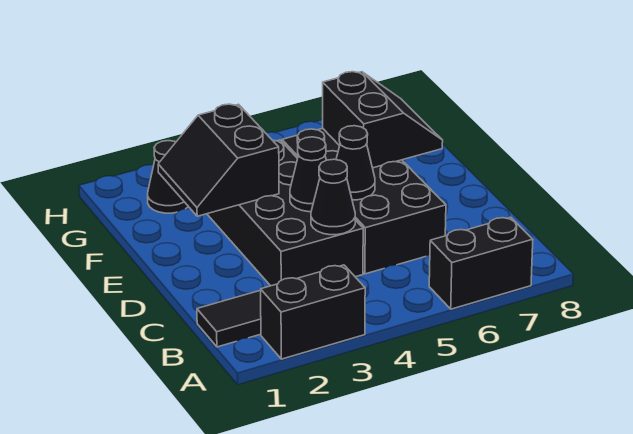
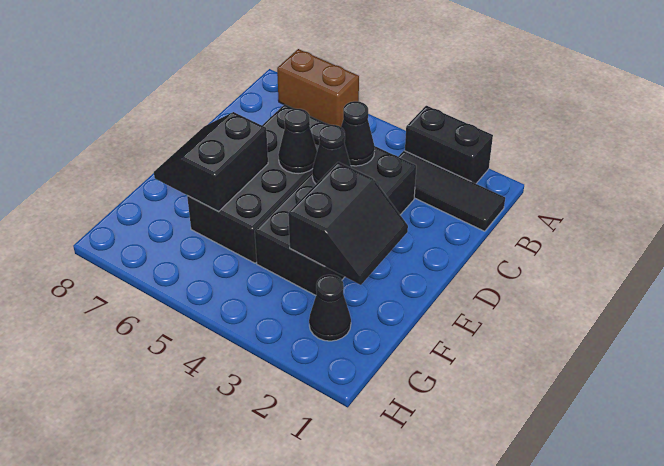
black brick A6:A7 level 1 -> brown brick A6:A7 level 1

